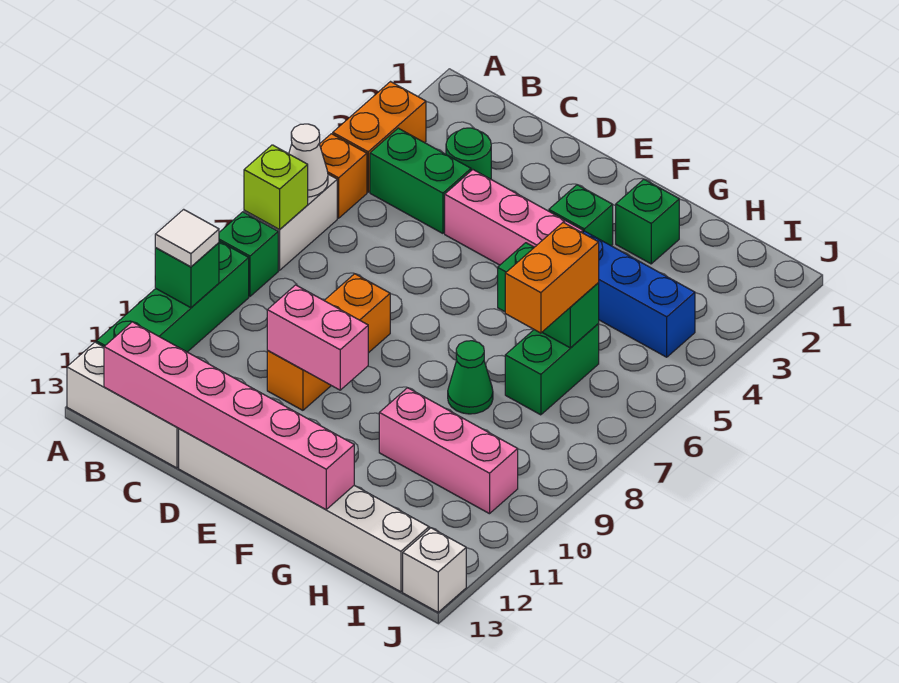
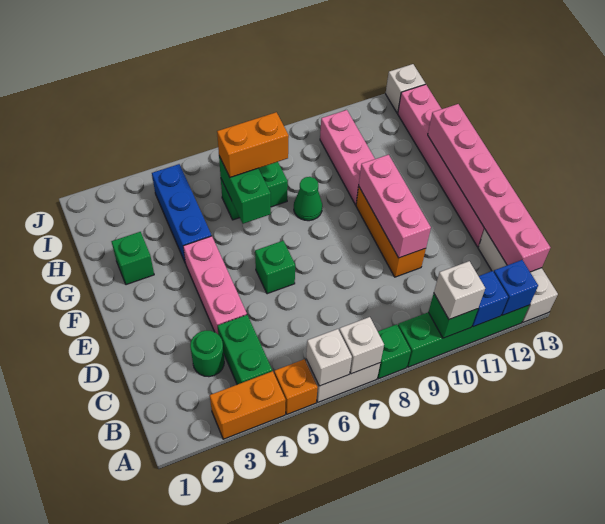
white cone A6 level 2 -> white brick A6 level 2
lime brick A7 level 2 -> white brick A7 level 2
white tile A10 level 3 -> white brick A10 level 3
none -> blue brick A11 level 2
none -> blue brick A12 level 2
orange brick D8:D10 level 1 -> orange brick D10:F10 level 1
pink brick D10:E10 level 2 -> pink brick D10:F10 level 2
white brick D13:I13 level 1 -> pink brick D13:I13 level 1
green brick F3 level 1 -> green brick E6 level 1

